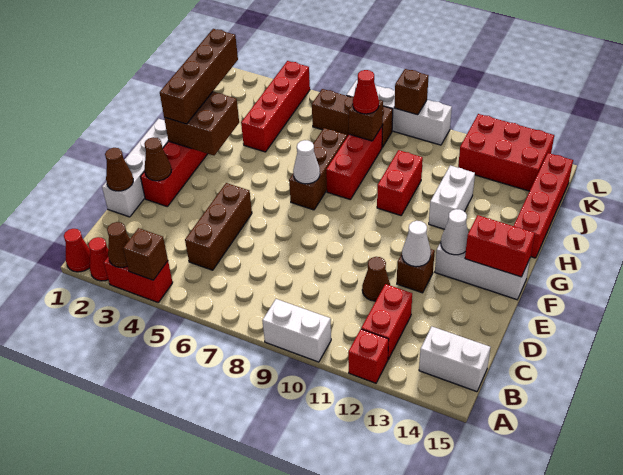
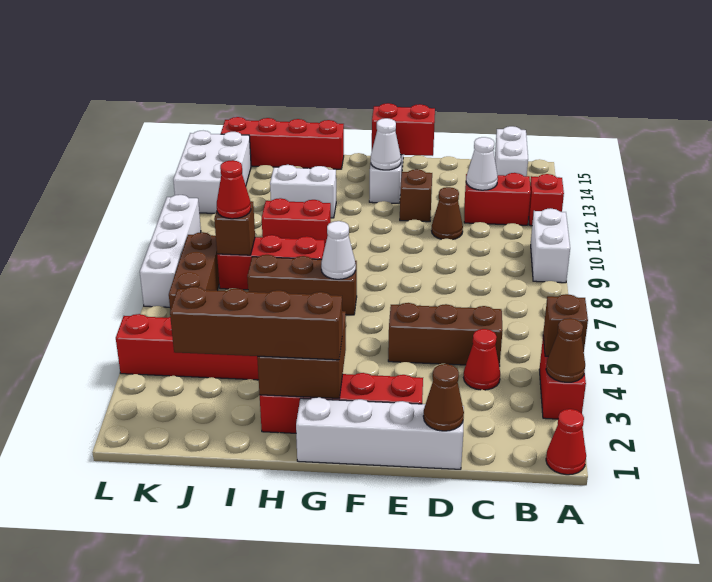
red cone A2 level 1 -> red cone C4 level 1
brown cone E2 level 2 -> none
white cone E12 level 2 -> white cone C12 level 2
red brick F14:F15 level 2 -> red brick E14:F14 level 2
red brick K12:L14 level 1 -> white brick K12:L14 level 1
brown brick L9 level 2 -> none

